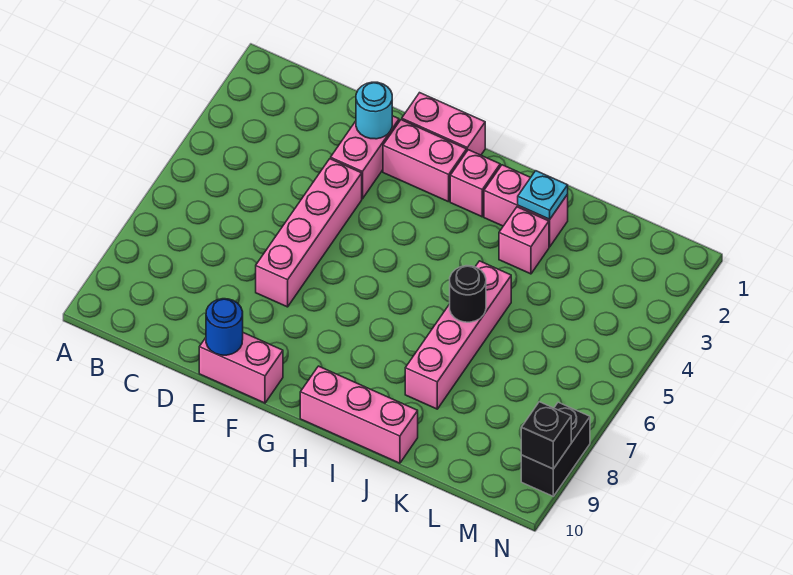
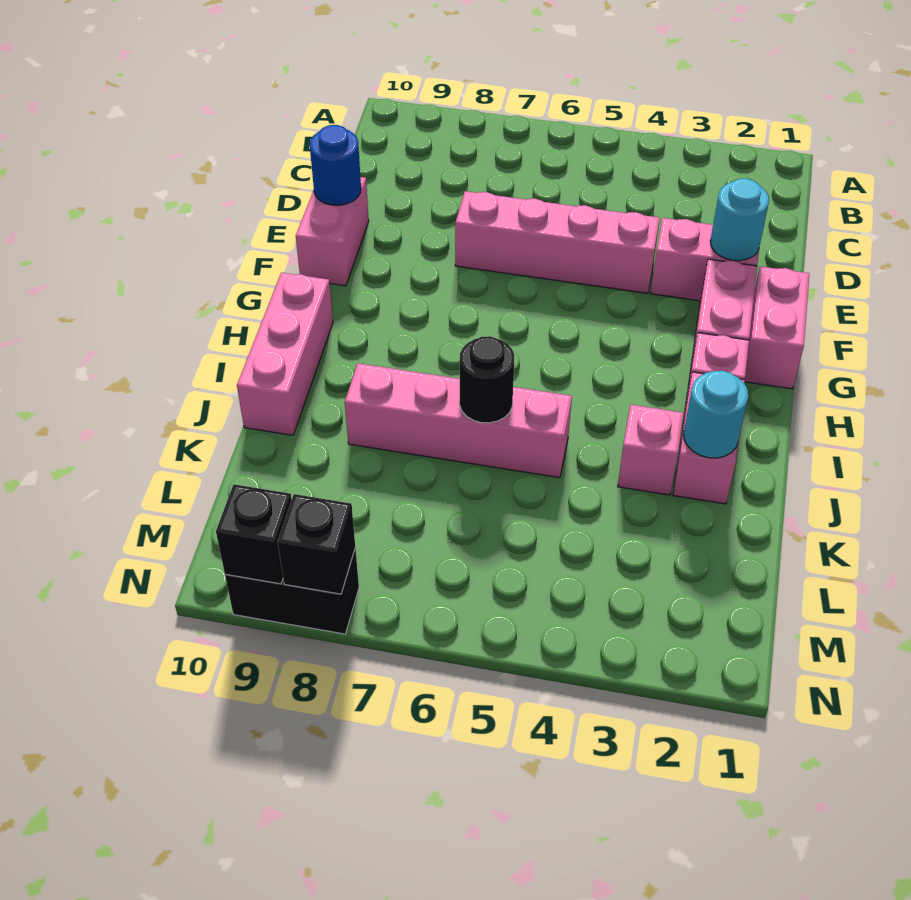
cyan plate J2 level 2 -> cyan round brick J2 level 2
none -> black brick N8 level 2

